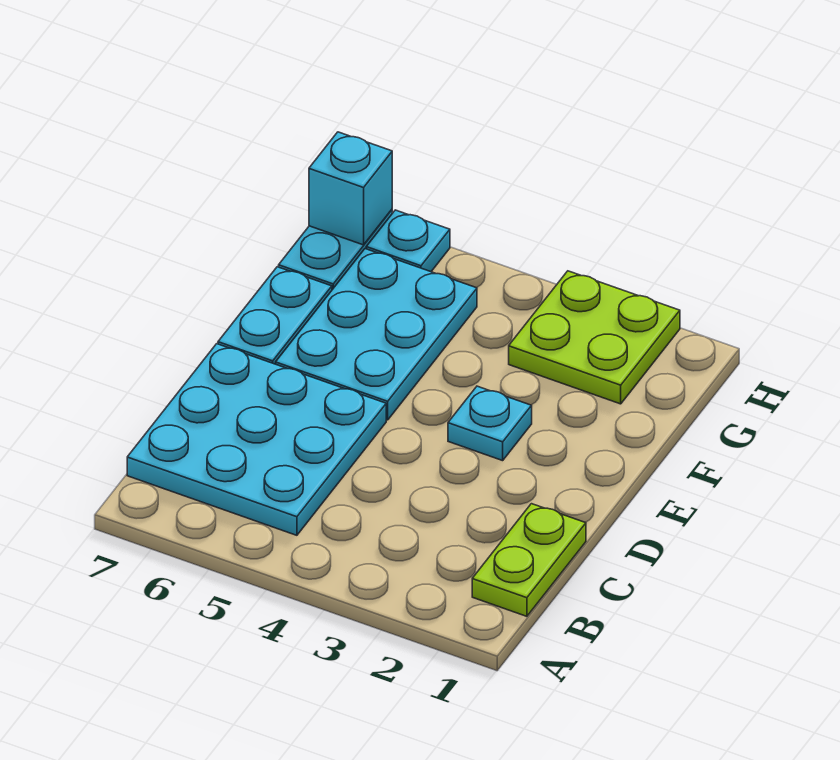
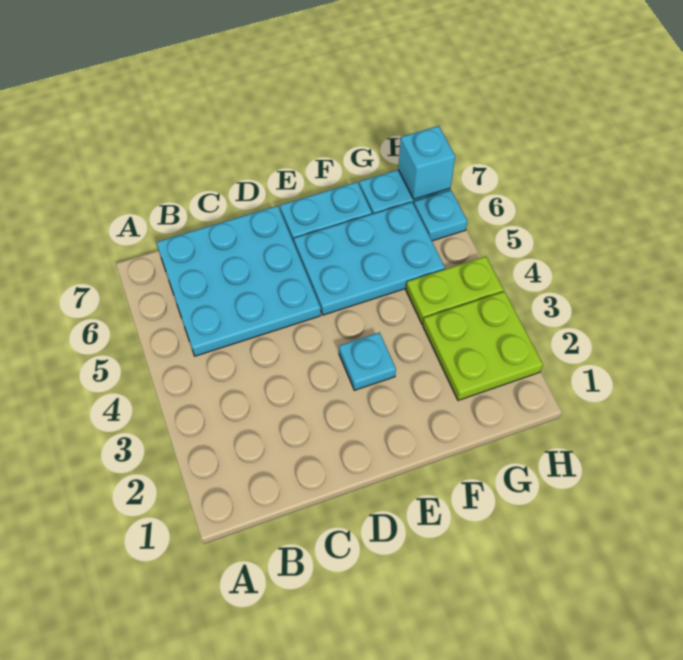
lime plate B1:C1 level 1 -> lime plate G4:H4 level 1

